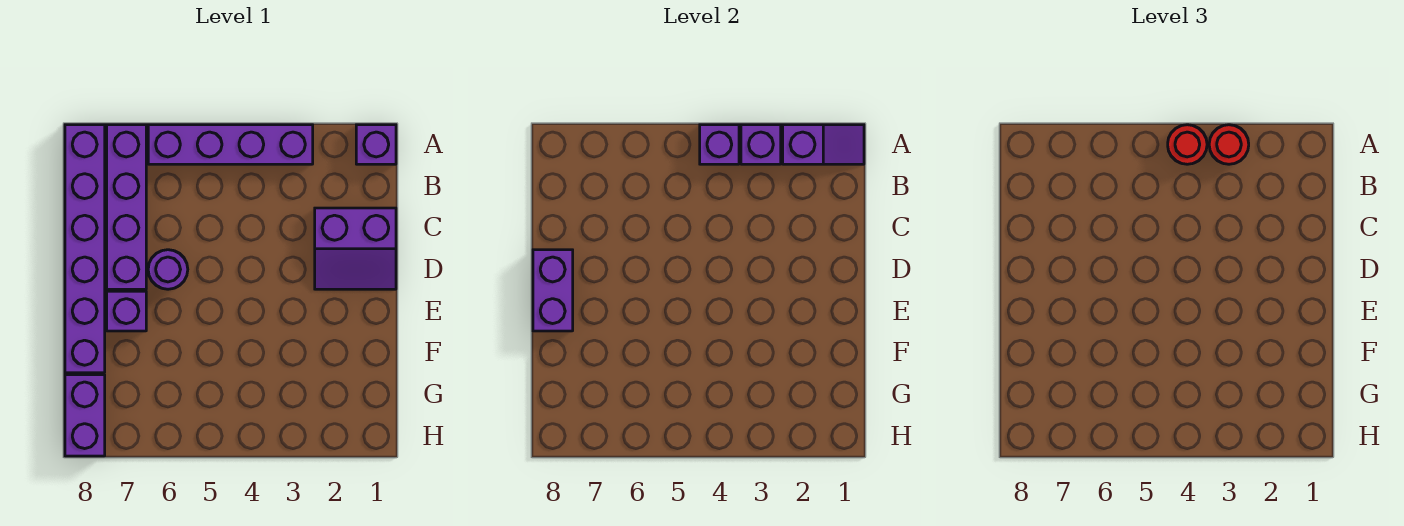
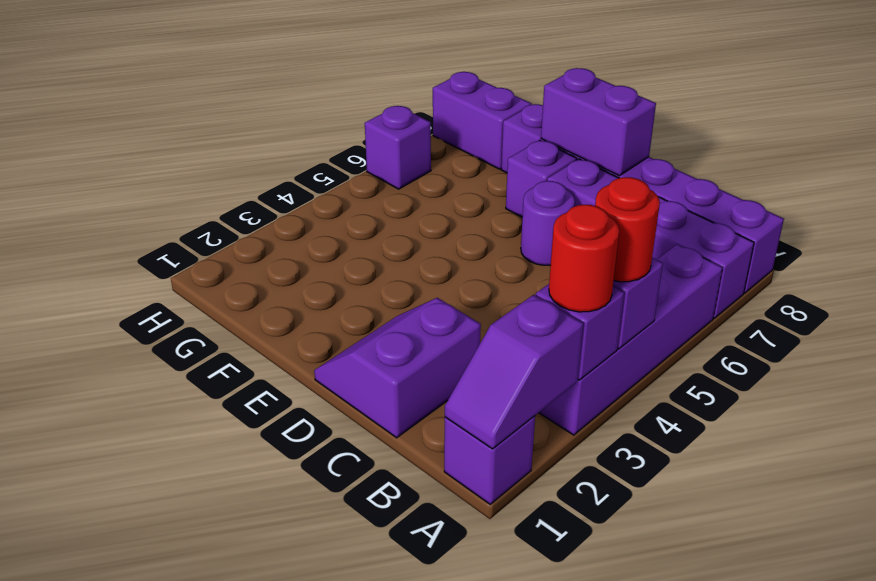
none -> purple brick H6 level 1

